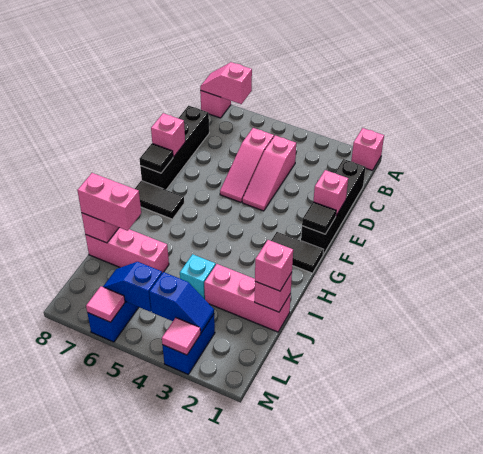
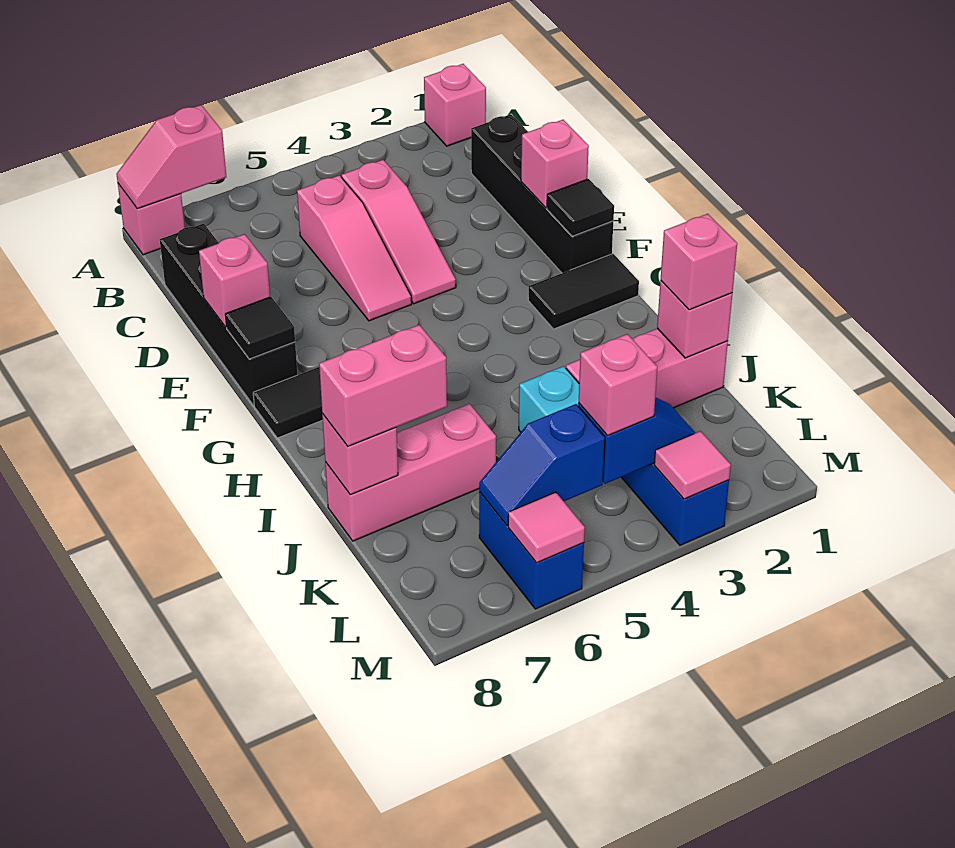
none -> pink brick L4 level 3

